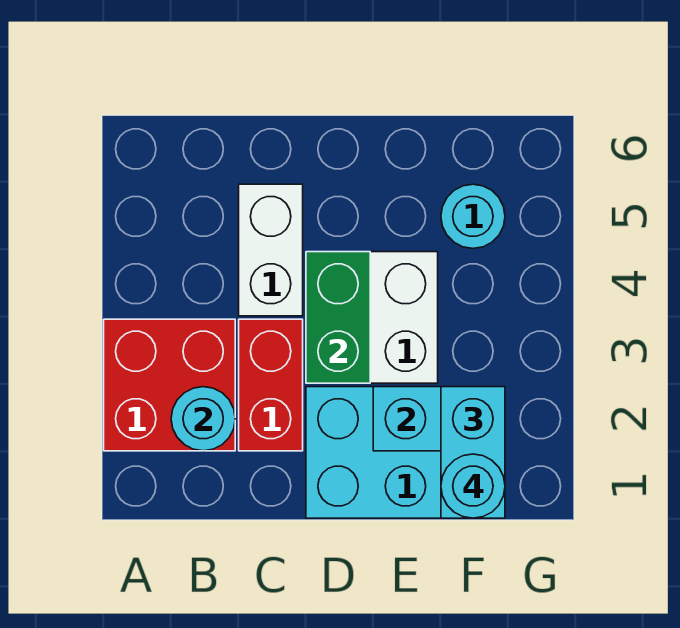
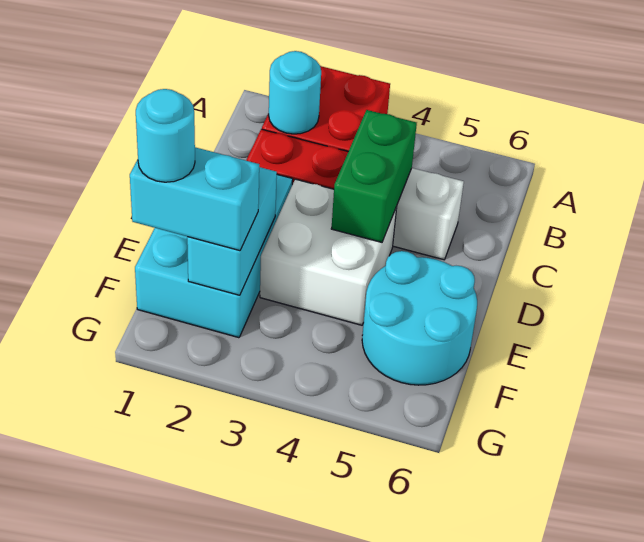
green brick D3:D4 level 2 -> green brick C4:D4 level 2
cyan round brick F5 level 1 -> cyan round brick E5:F6 level 1

